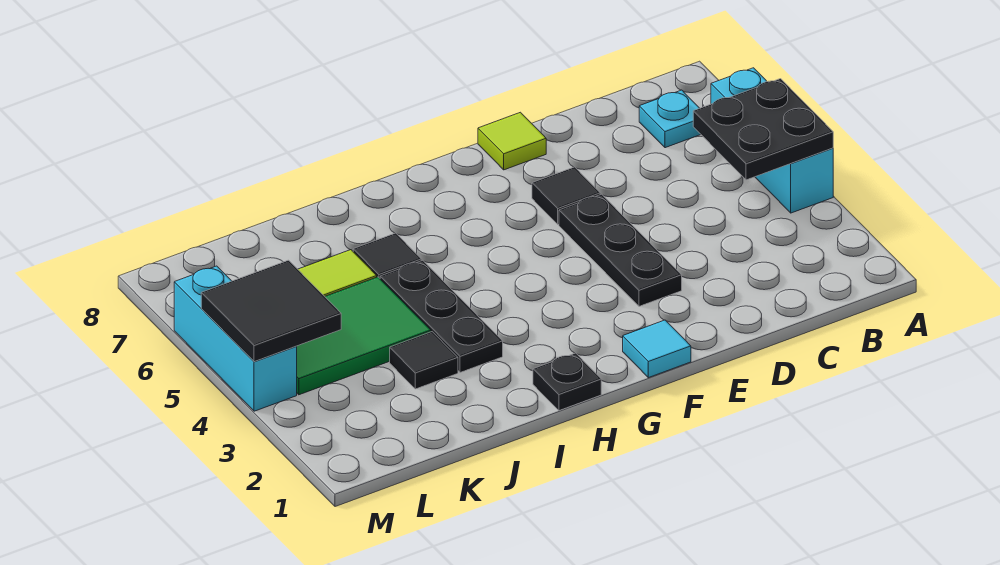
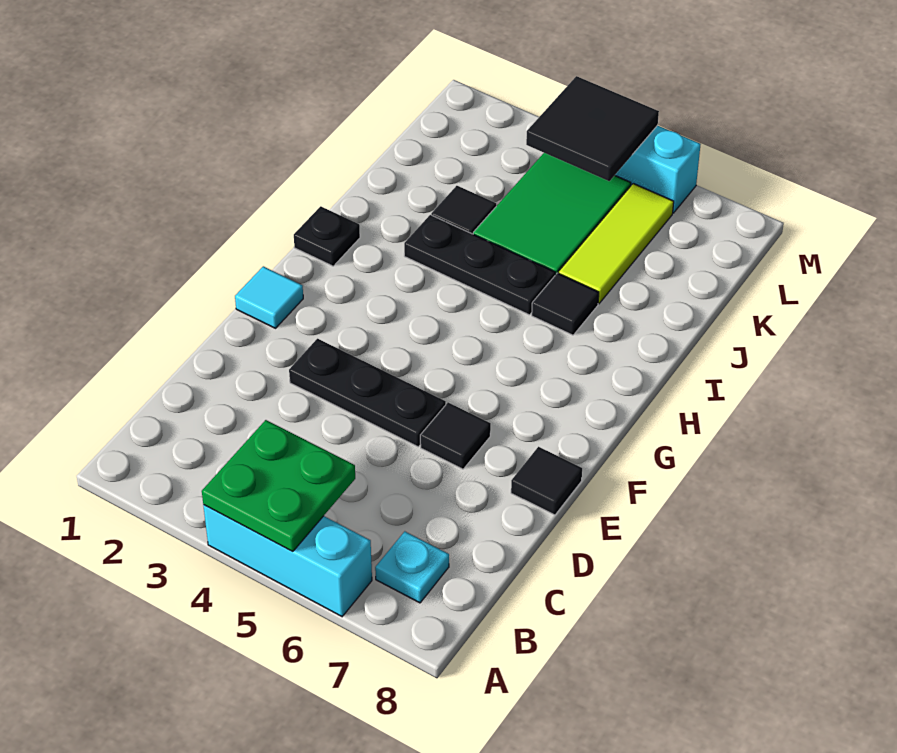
black plate A4:B5 level 2 -> green plate A4:B5 level 2
lime tile E8 level 1 -> black tile E8 level 1

